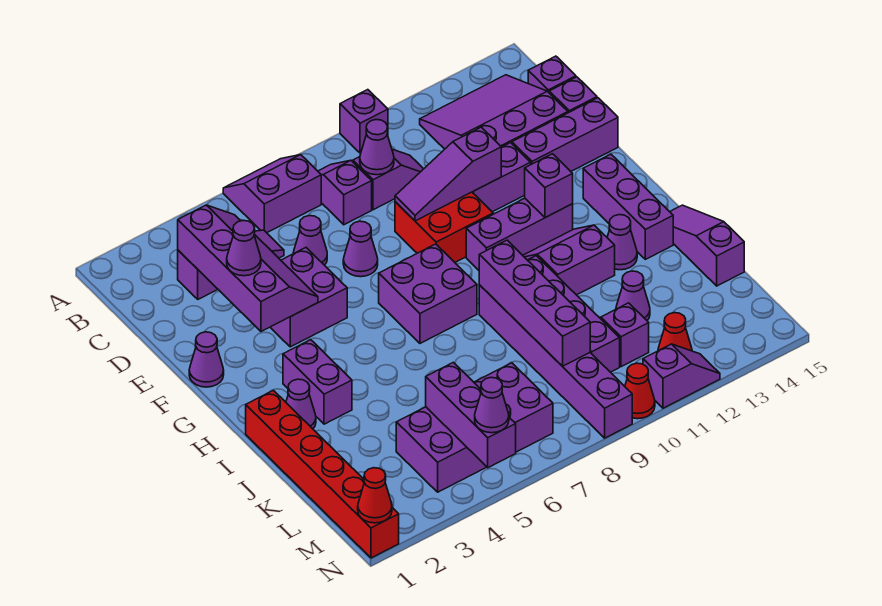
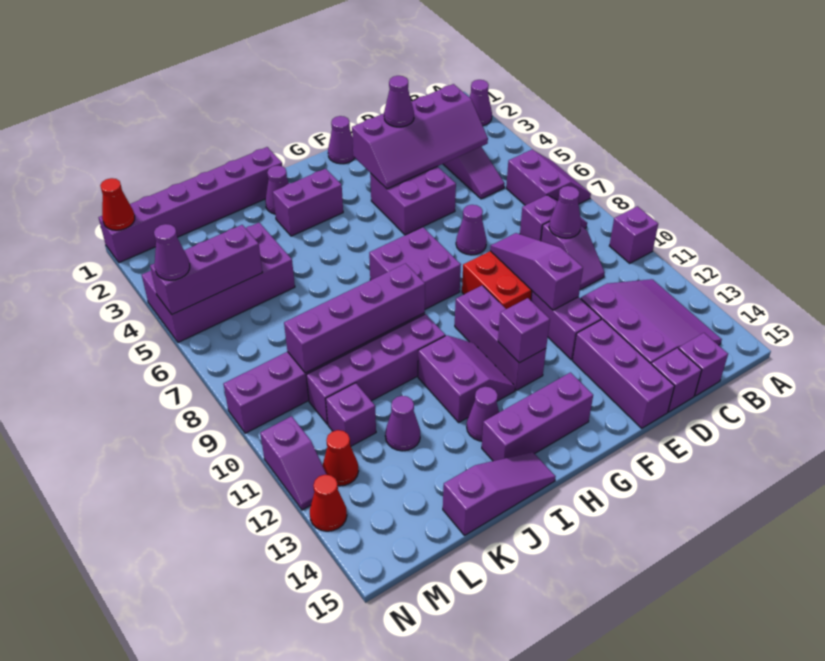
purple cone D6 level 1 -> purple cone A2 level 1
red brick I1:N1 level 1 -> purple brick I1:N1 level 1
purple brick L4:M7 level 1 -> purple brick K4:N5 level 1
red cone N10 level 1 -> red cone N13 level 1

